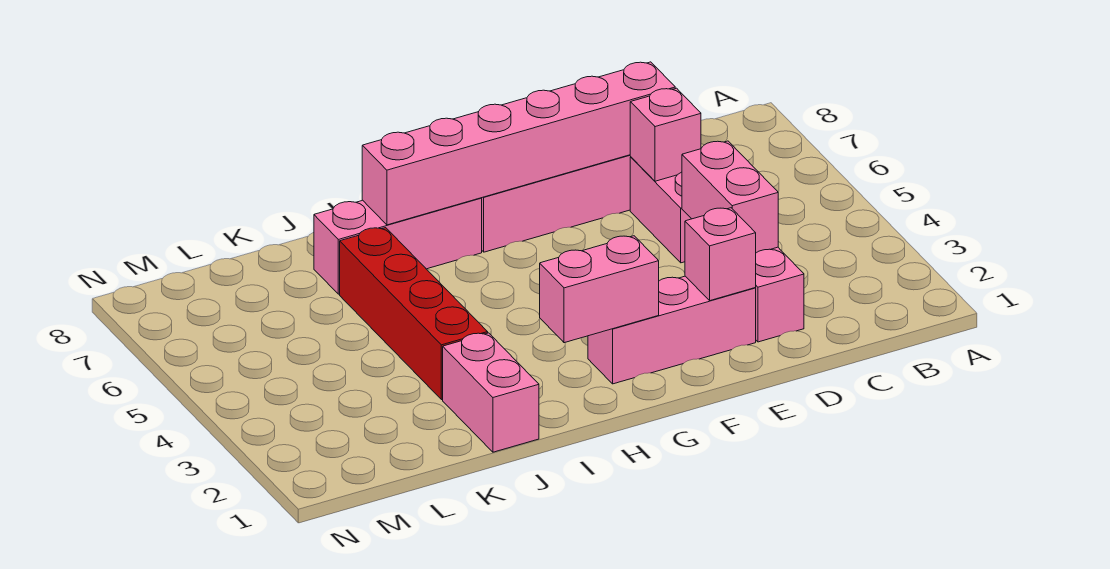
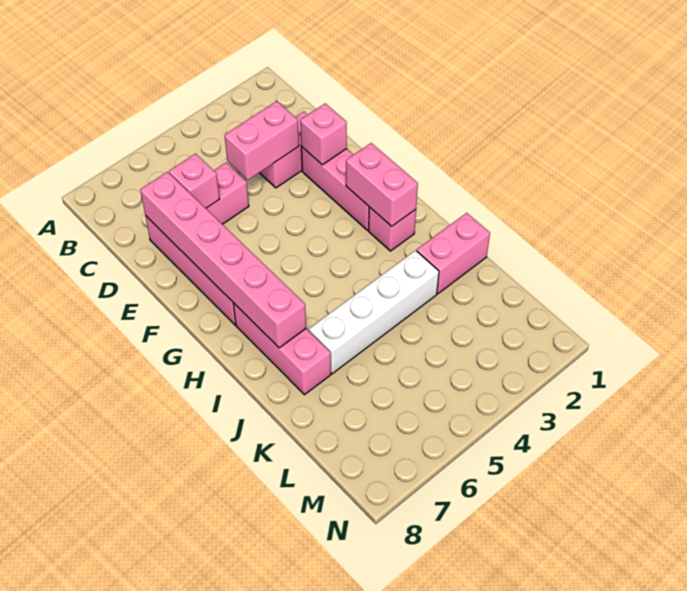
none -> pink brick H2 level 1
red brick J3:J6 level 1 -> white brick J3:J6 level 1

